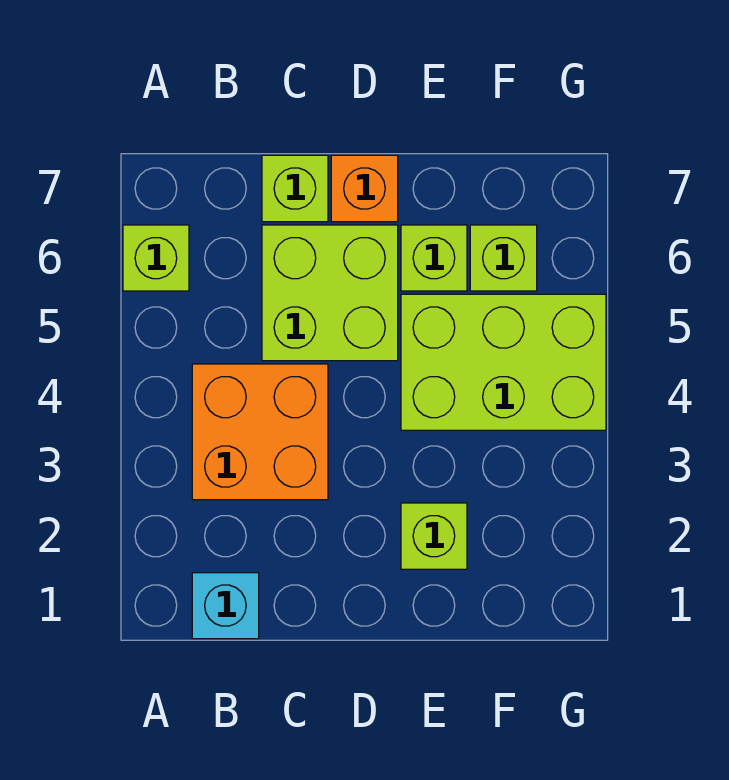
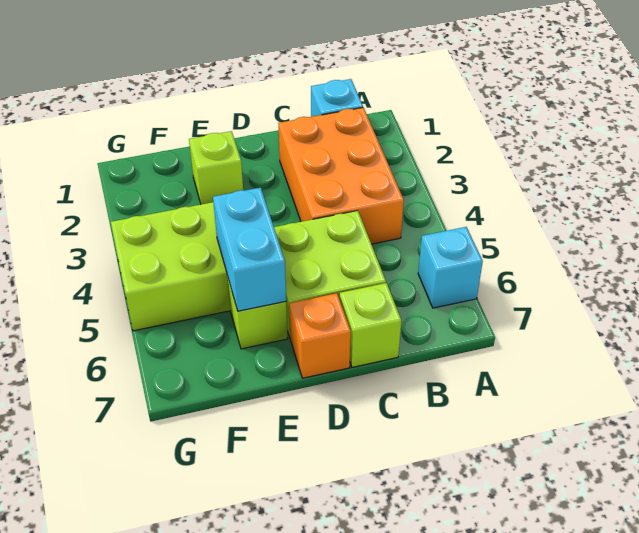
lime brick A6 level 1 -> cyan brick A6 level 1
orange brick B3:C4 level 1 -> orange brick B2:C4 level 1
none -> cyan brick E5:E6 level 2
lime brick F6 level 1 -> none

